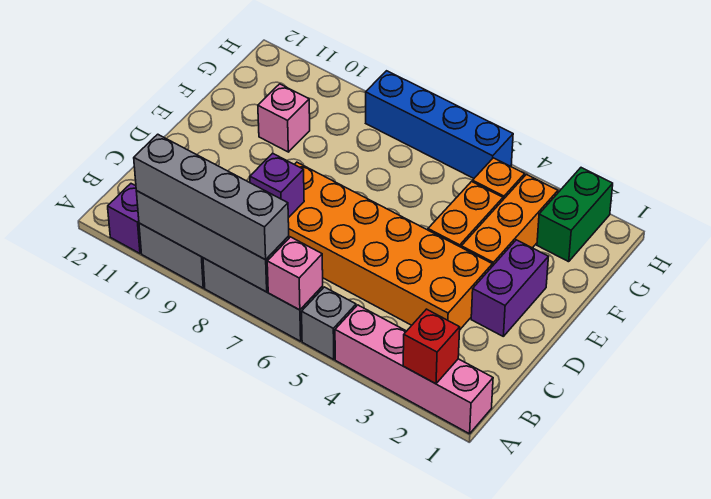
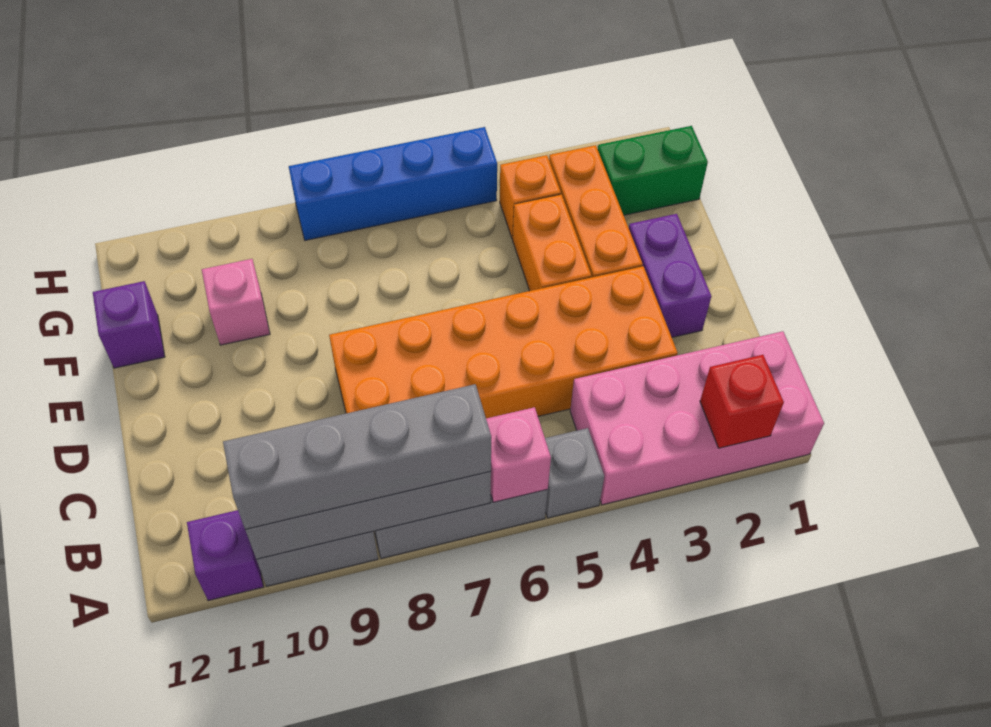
pink brick A1:A4 level 1 -> pink brick A1:B4 level 1
purple brick C8 level 2 -> purple brick F12 level 1
green brick G2:H2 level 1 -> green brick G1:G2 level 1

